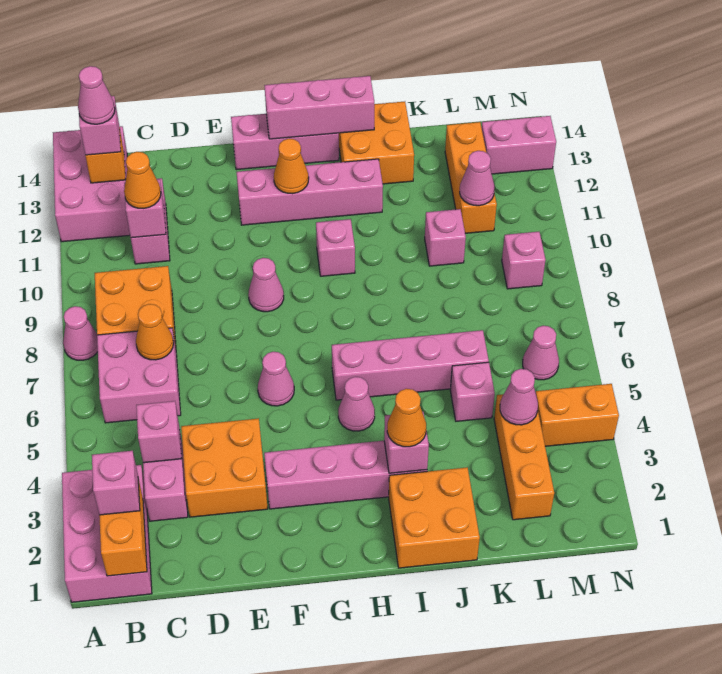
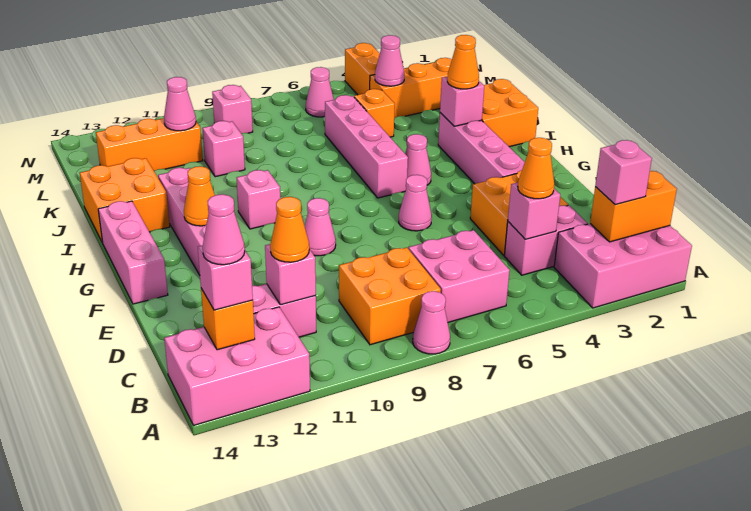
orange cone C7 level 2 -> orange cone C4 level 3
pink brick G14:I14 level 2 -> none
pink brick K5 level 1 -> orange brick K5 level 1
pink brick M13:N13 level 1 -> none

